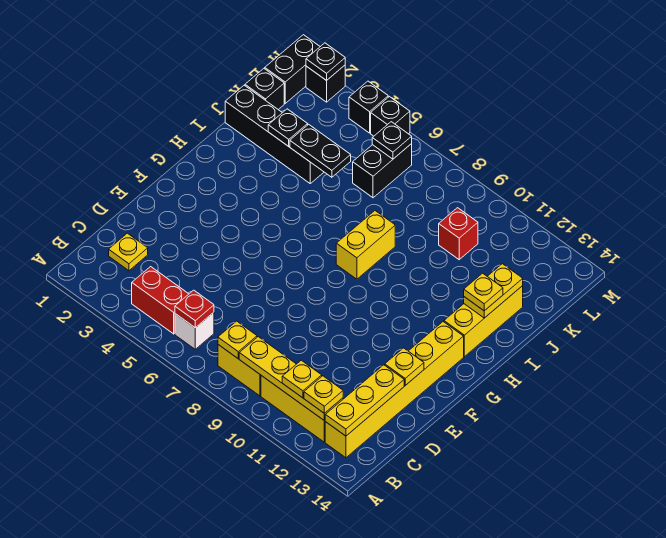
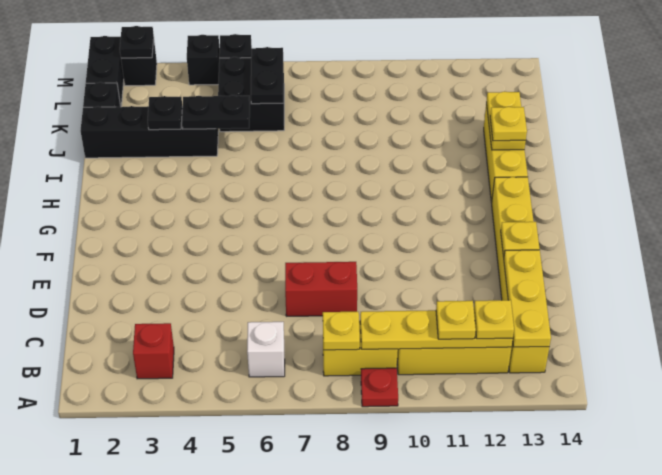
red brick B4:B5 level 1 -> red brick D7:D8 level 1
red plate B6 level 2 -> red plate A9 level 1
yellow plate C2 level 1 -> none
yellow brick H8:I8 level 1 -> none
black brick K6:L6 level 1 -> black brick K5:L6 level 1
red brick K10 level 1 -> red brick B3 level 1
black plate L6 level 2 -> black plate K6:L6 level 2

